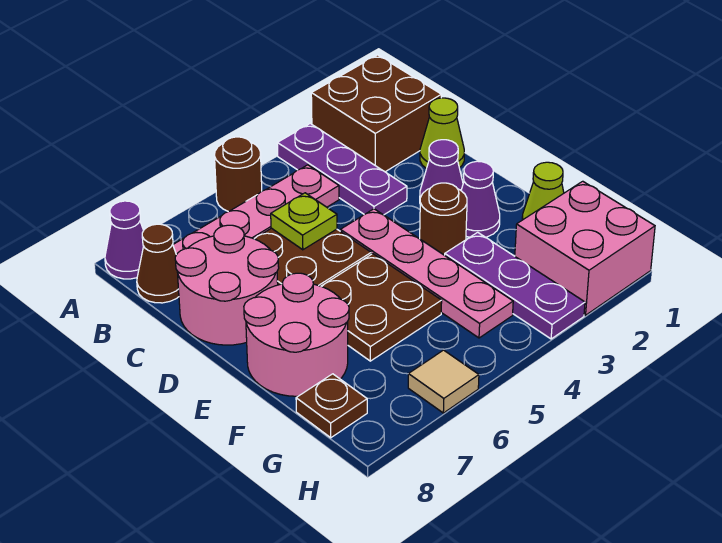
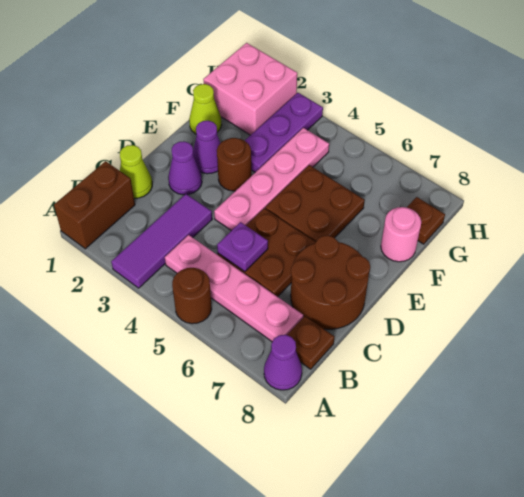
brown brick A1:B2 level 1 -> brown brick A1:B1 level 1
purple plate A3:C3 level 1 -> purple tile A3:C3 level 1
brown cone B8 level 1 -> brown plate B8 level 1
lime plate C5 level 2 -> purple plate C5 level 2
pink round brick C7:D8 level 1 -> brown round brick C7:D8 level 1
pink round brick E7:F8 level 1 -> pink round brick F8 level 1
tan tile H6 level 1 -> none

